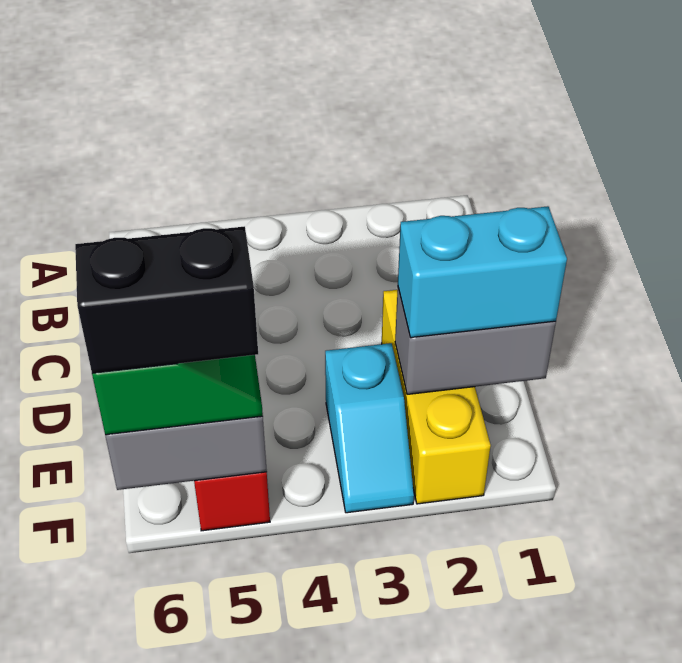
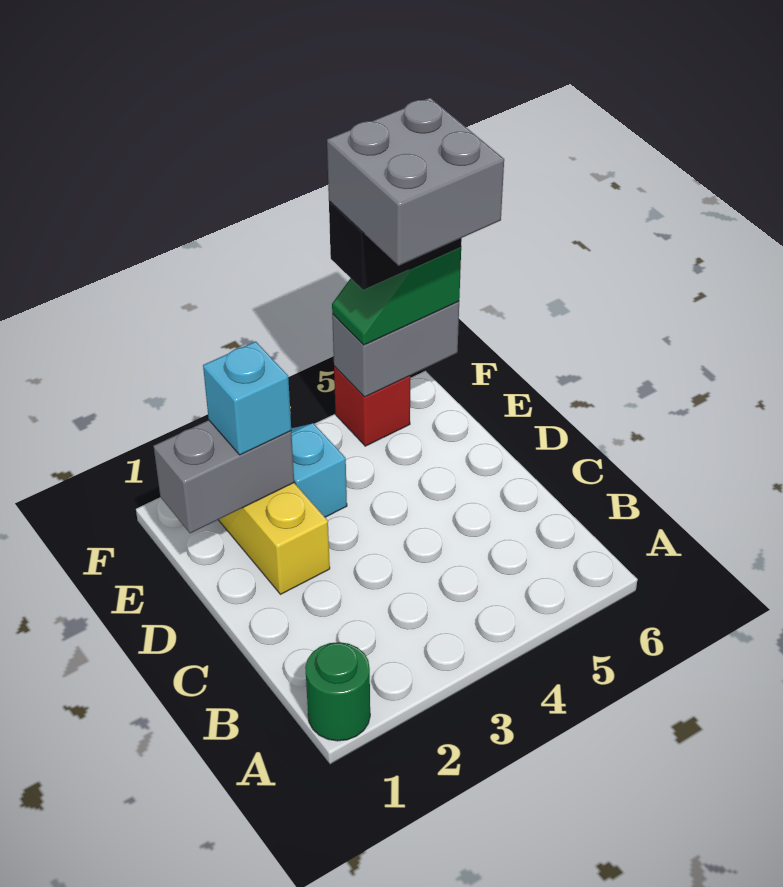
none -> green round brick A1 level 1
cyan brick E1:E2 level 3 -> cyan brick E2 level 3
none -> grey brick E5:F6 level 5

